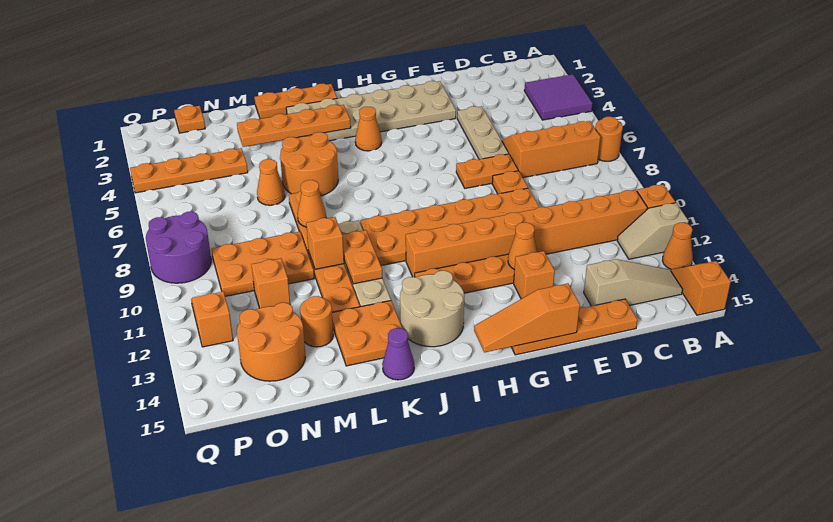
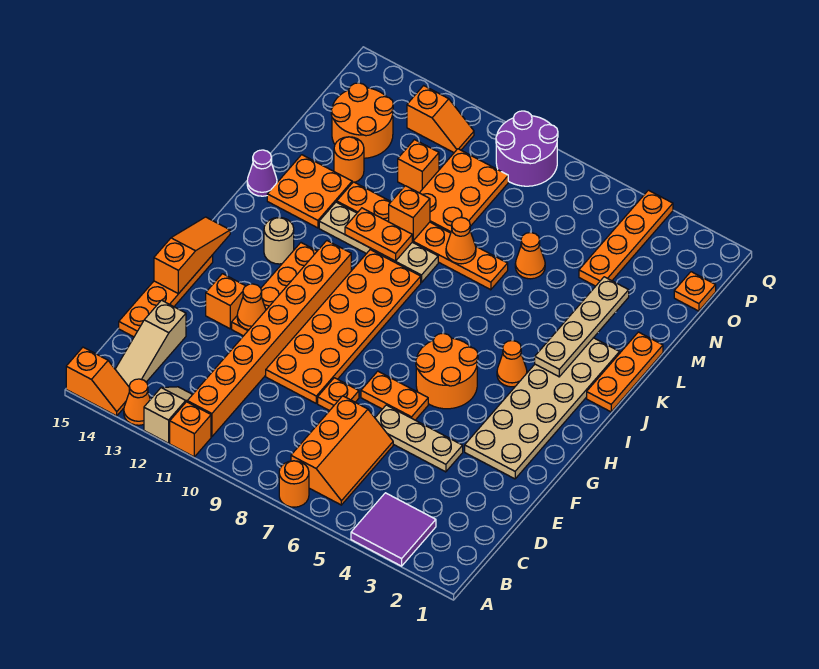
orange plate E7:F7 level 1 -> orange plate F6:F7 level 1
tan round brick I13:J14 level 1 -> tan round brick I13 level 1
orange plate J3:M3 level 2 -> tan plate J3:M3 level 2
orange round brick K5:L6 level 1 -> orange round brick G5:H6 level 1

